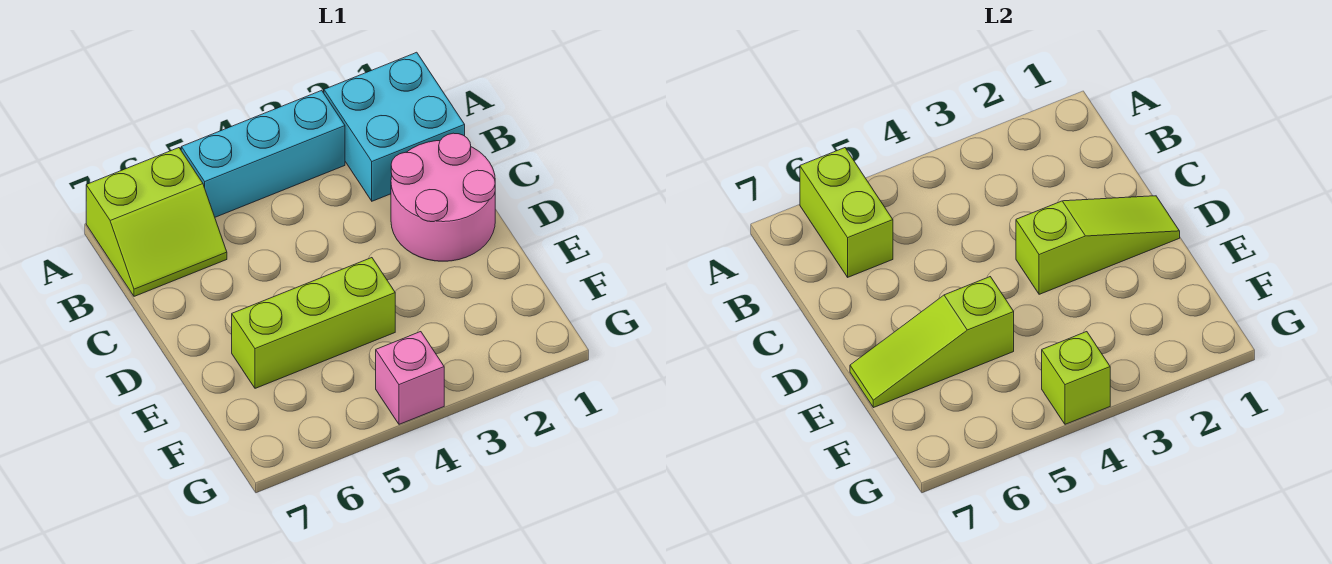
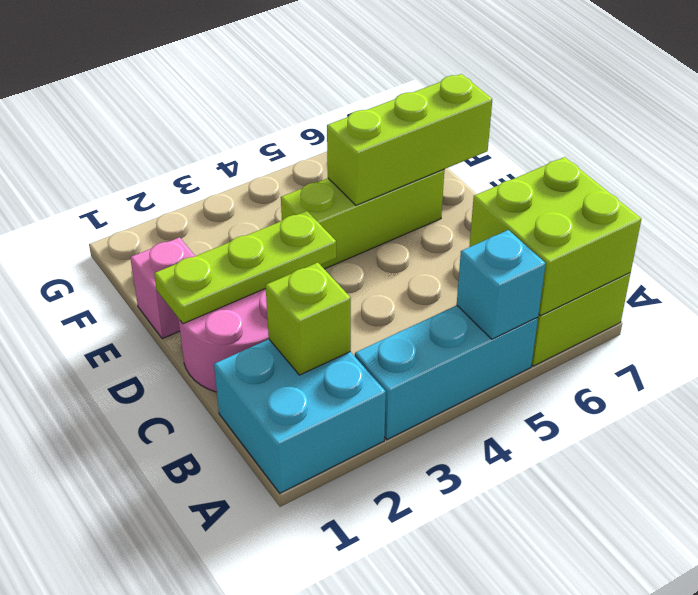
none -> cyan brick A5 level 2
lime brick A6:B6 level 2 -> lime brick A6:B7 level 2
lime slope D1:D3 level 2 top 3 -> lime plate D1:D3 level 2
lime slope E5:E7 level 2 top 5 -> lime brick E5:E7 level 2
pink brick G4 level 1 -> pink brick E1 level 1
lime brick G4 level 2 -> lime brick B2 level 2

